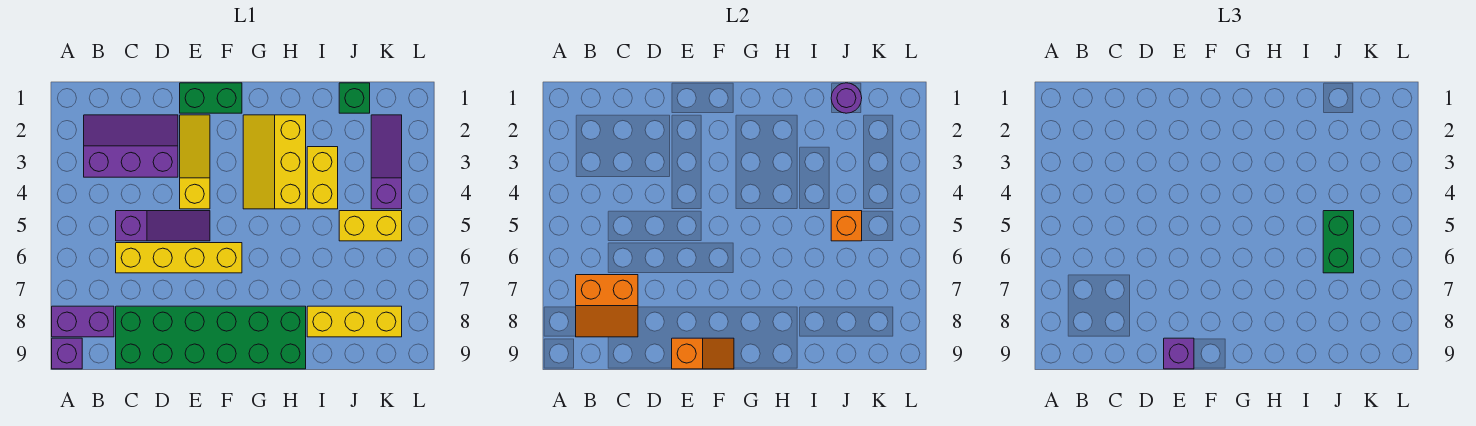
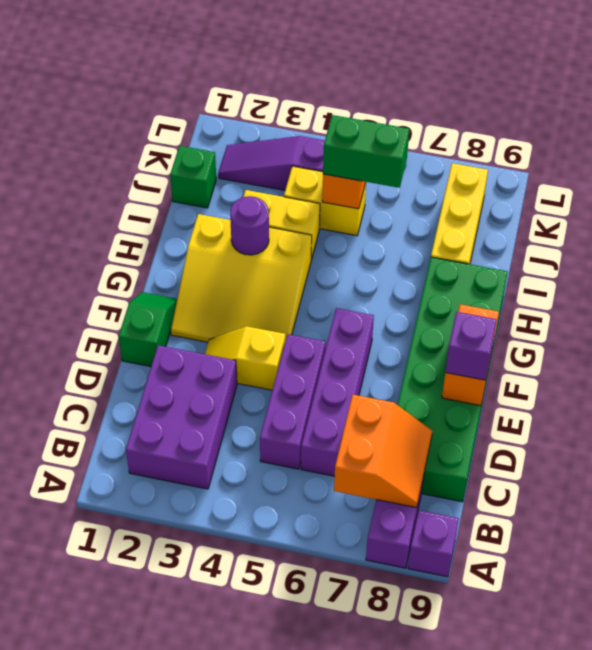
purple slope B2:D3 level 1 top 3 -> purple brick B2:D3 level 1
purple slope C5:E5 level 1 top C -> purple brick C5:E5 level 1
yellow brick C6:F6 level 1 -> purple brick C6:F6 level 1
green brick E1:F1 level 1 -> green slope E1:F1 level 1 top E
yellow slope E2:E4 level 1 top 4 -> yellow slope E3:E4 level 1 top 4
orange slope E9:F9 level 2 top E -> orange brick E9:F9 level 2
yellow slope G2:H4 level 1 top H -> yellow slope F2:H4 level 1 top H
purple round brick J1 level 2 -> purple round brick H3 level 2
yellow brick J5:K5 level 1 -> yellow brick J4:J5 level 1

